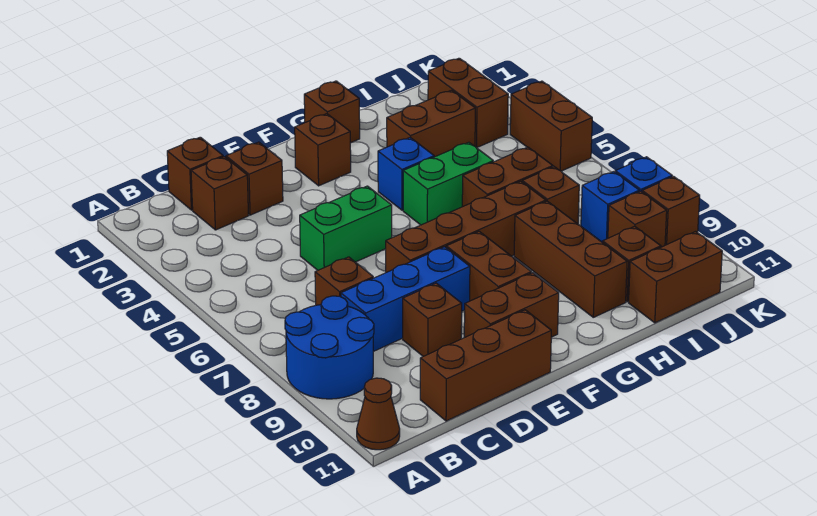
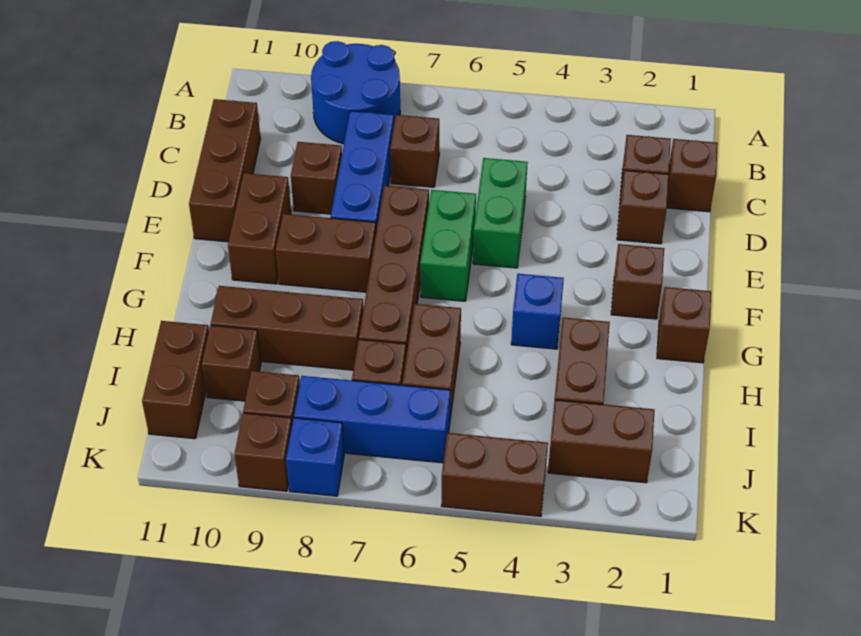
brown cone A11 level 1 -> none
green brick G5:H5 level 1 -> green brick E6:F6 level 1
blue brick J8 level 1 -> blue brick J6:J8 level 1

